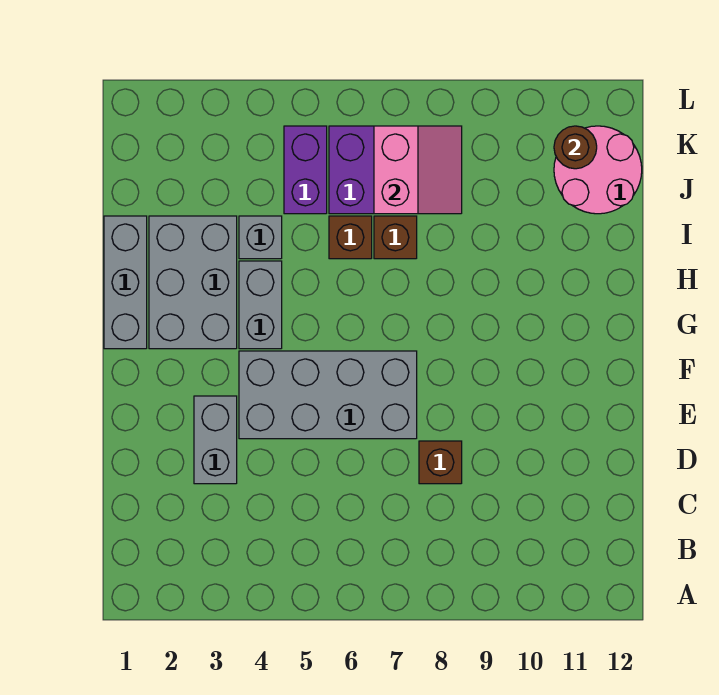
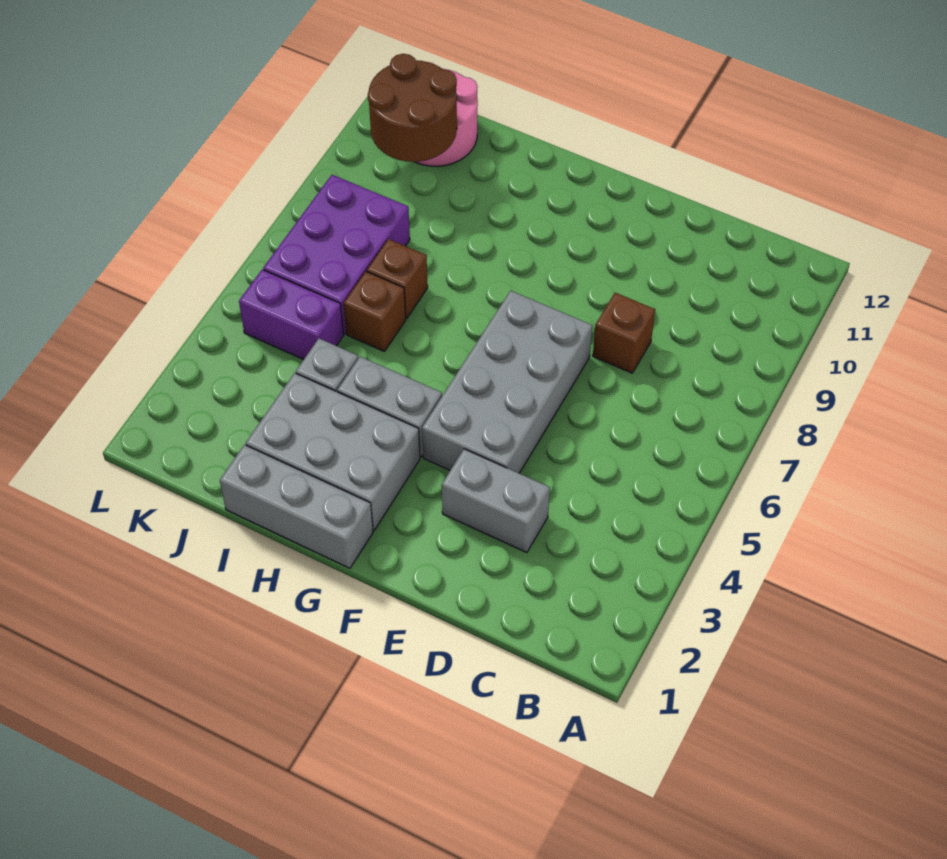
pink slope J7:K8 level 2 top 7 -> none
brown round brick K11 level 2 -> brown round brick J10:K11 level 2

